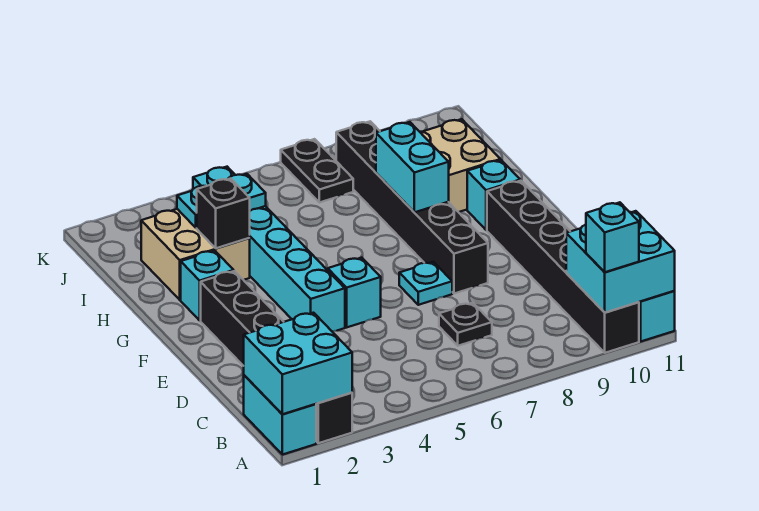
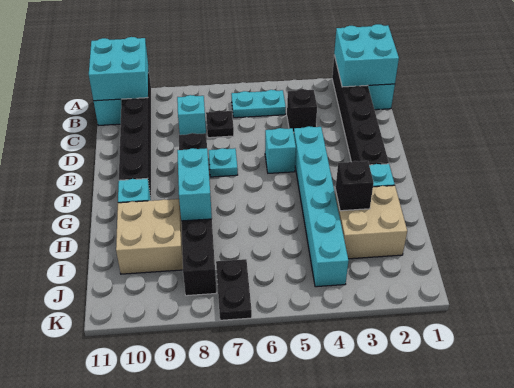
cyan brick A10 level 3 -> cyan brick C8 level 1
none -> black brick C4 level 1
cyan plate I3:I4 level 2 -> cyan plate B5:B6 level 1

